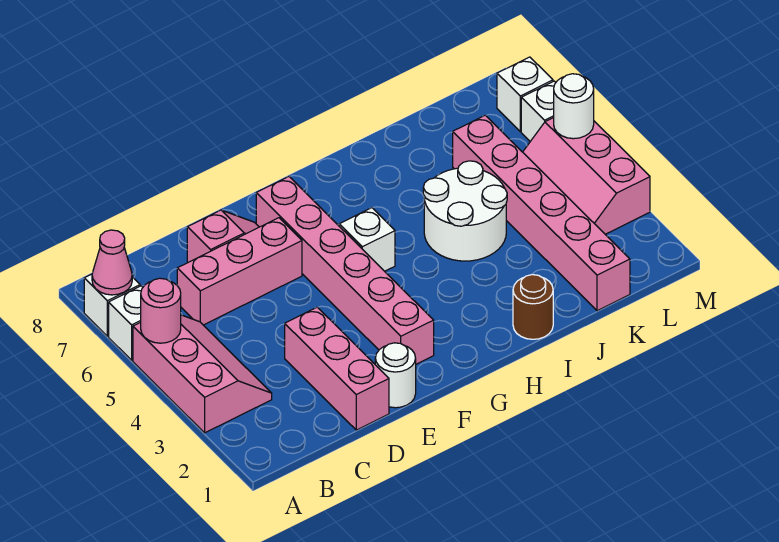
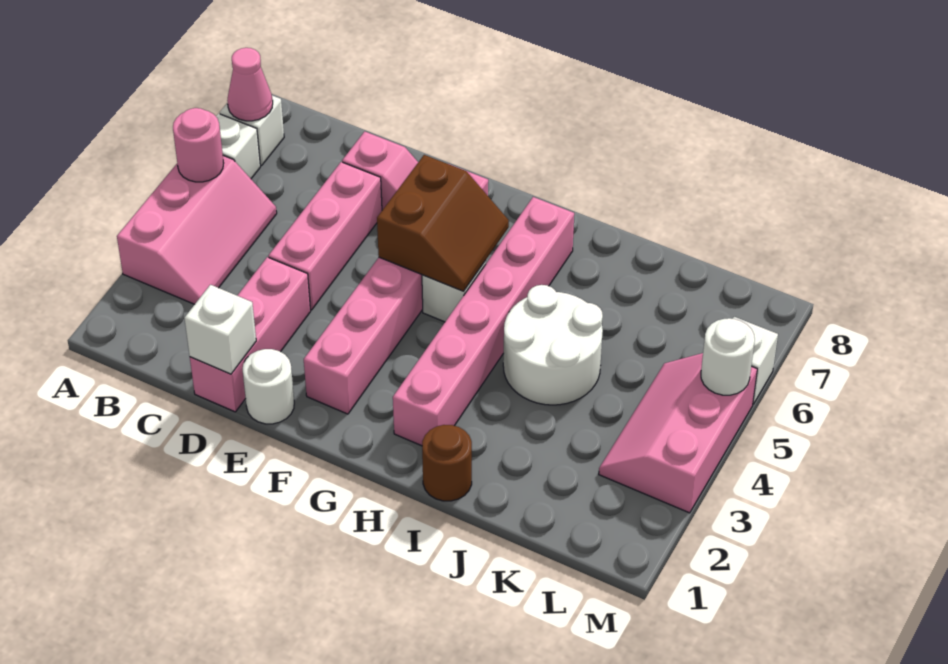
pink brick C6:E6 level 1 -> pink brick D4:D6 level 1
none -> brown slope F5:G6 level 2 top F
pink brick K1:K6 level 1 -> pink brick H2:H7 level 1
white brick M7 level 1 -> white brick D1 level 2

